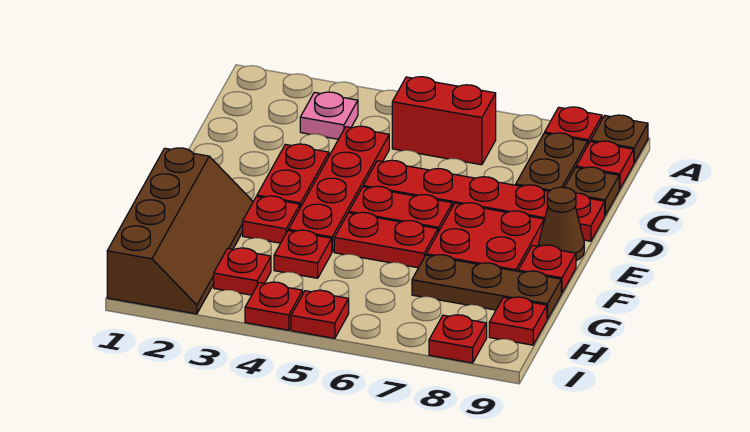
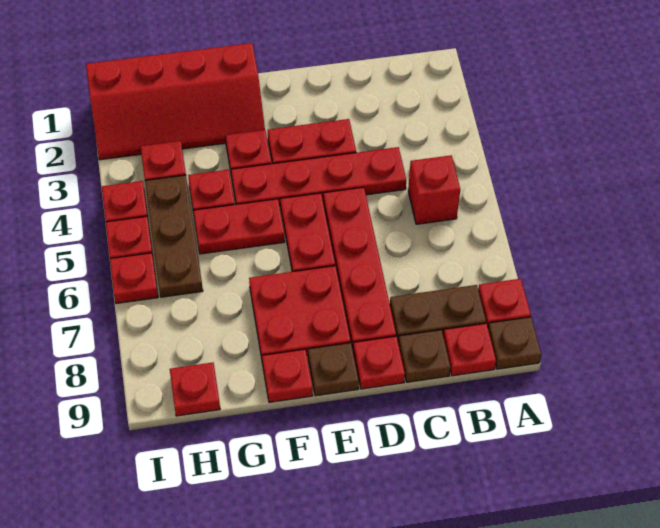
pink plate B3 level 1 -> none
red brick B5:B6 level 1 -> red brick B5 level 1
brown cone E9 level 1 -> brown plate E9 level 1
brown slope F1:I2 level 1 top 1 -> red slope F1:I2 level 1 top 1
red plate F5:F6 level 1 -> red plate F5:G5 level 1
brown plate G7:G9 level 1 -> brown plate H4:H6 level 1
red plate I8 level 1 -> red plate I6 level 1

